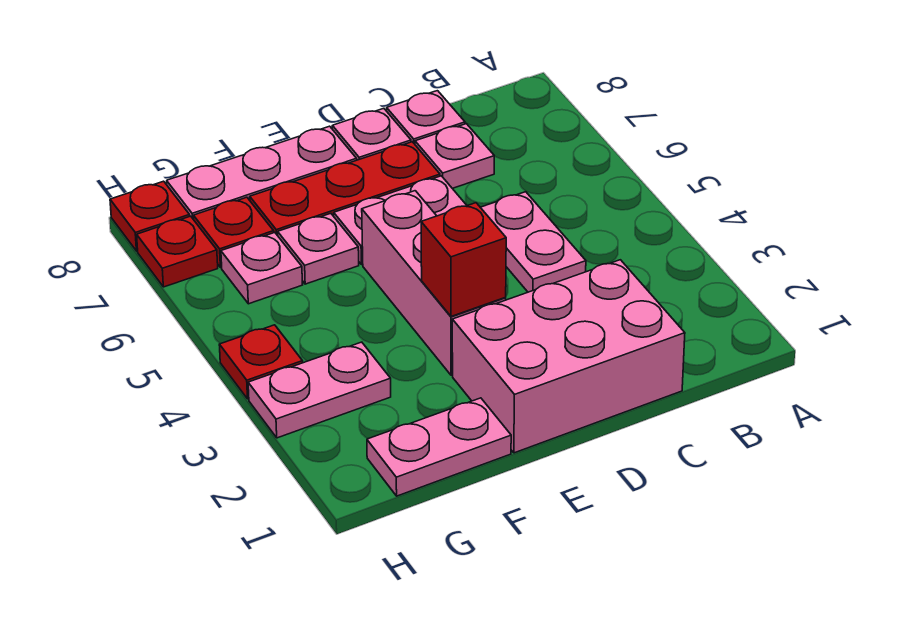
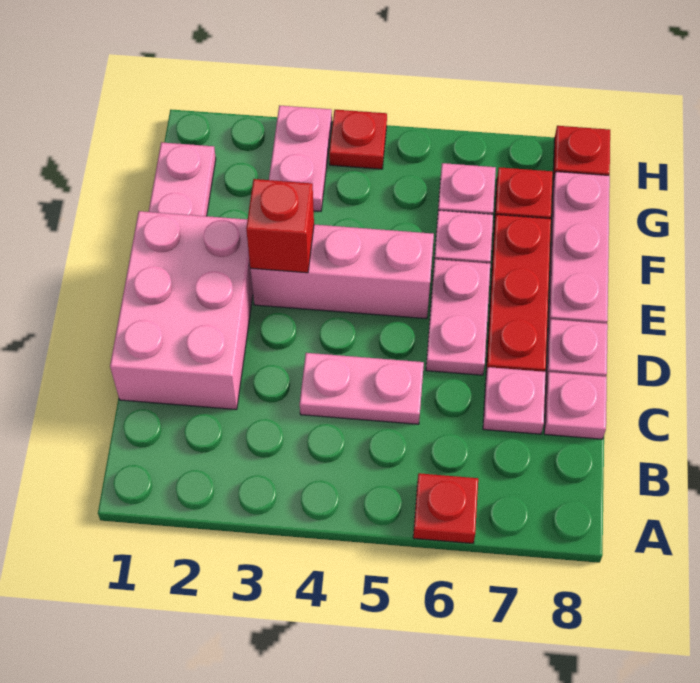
red plate H7 level 1 -> red plate A6 level 1

